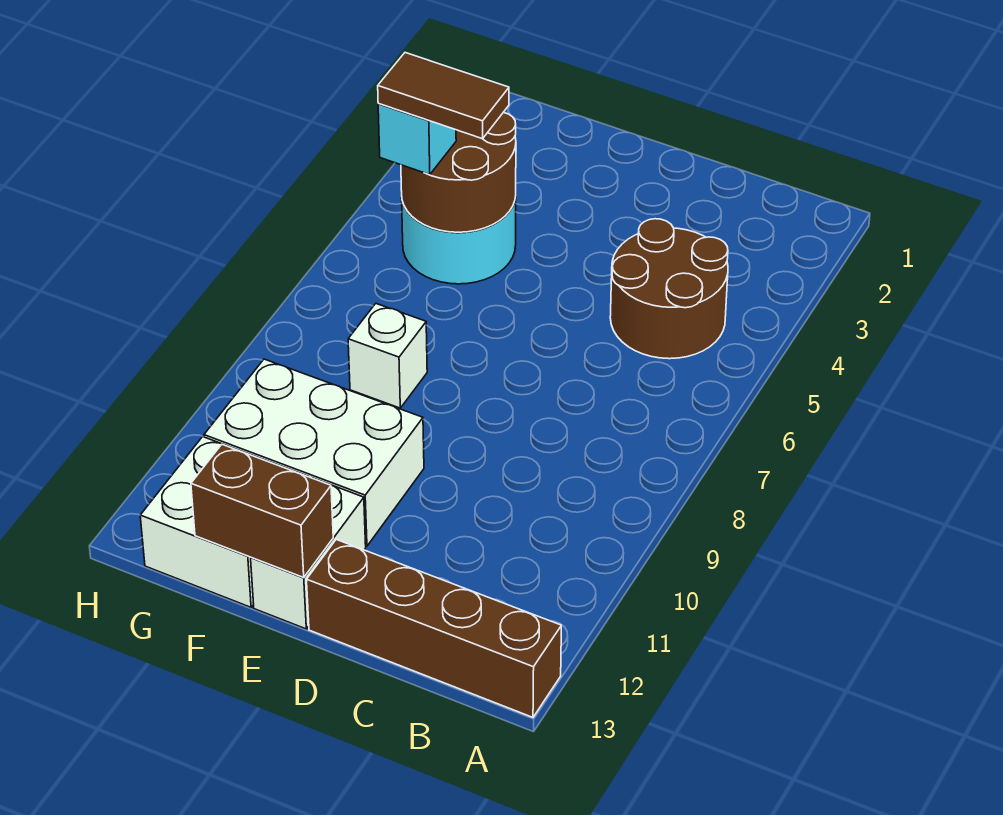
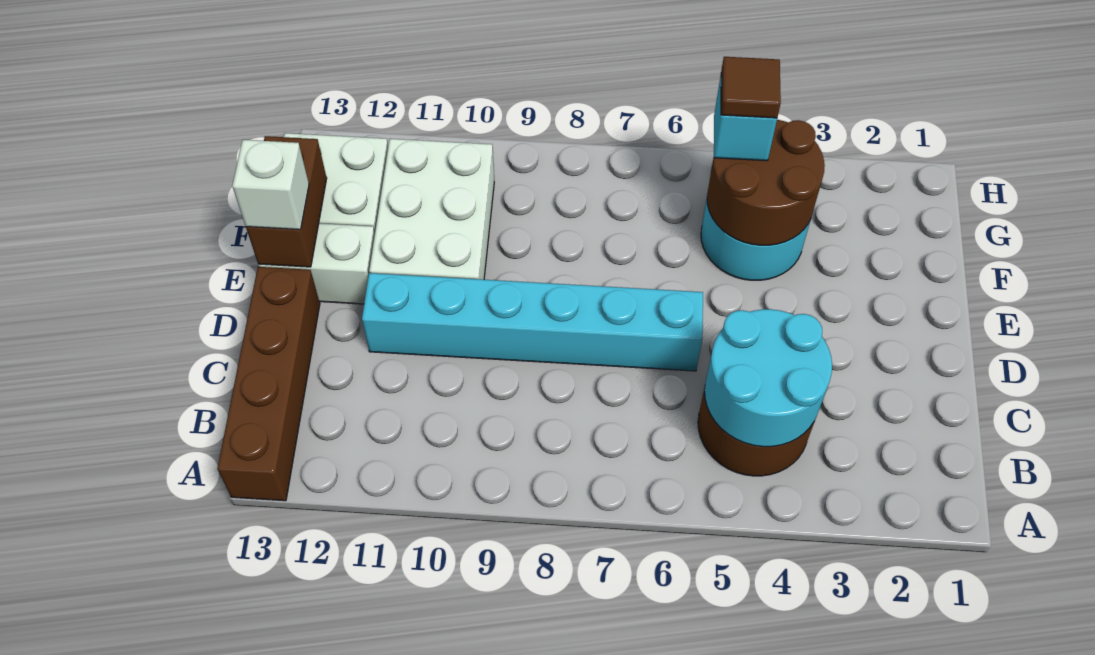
none -> cyan round brick B4:C5 level 2
none -> cyan brick D6:D11 level 1
brown tile F5:G5 level 4 -> brown tile G5 level 4
white brick F8 level 1 -> white brick E13 level 3

